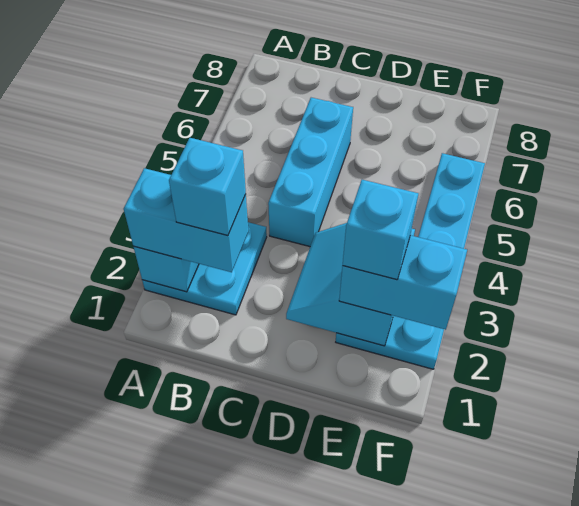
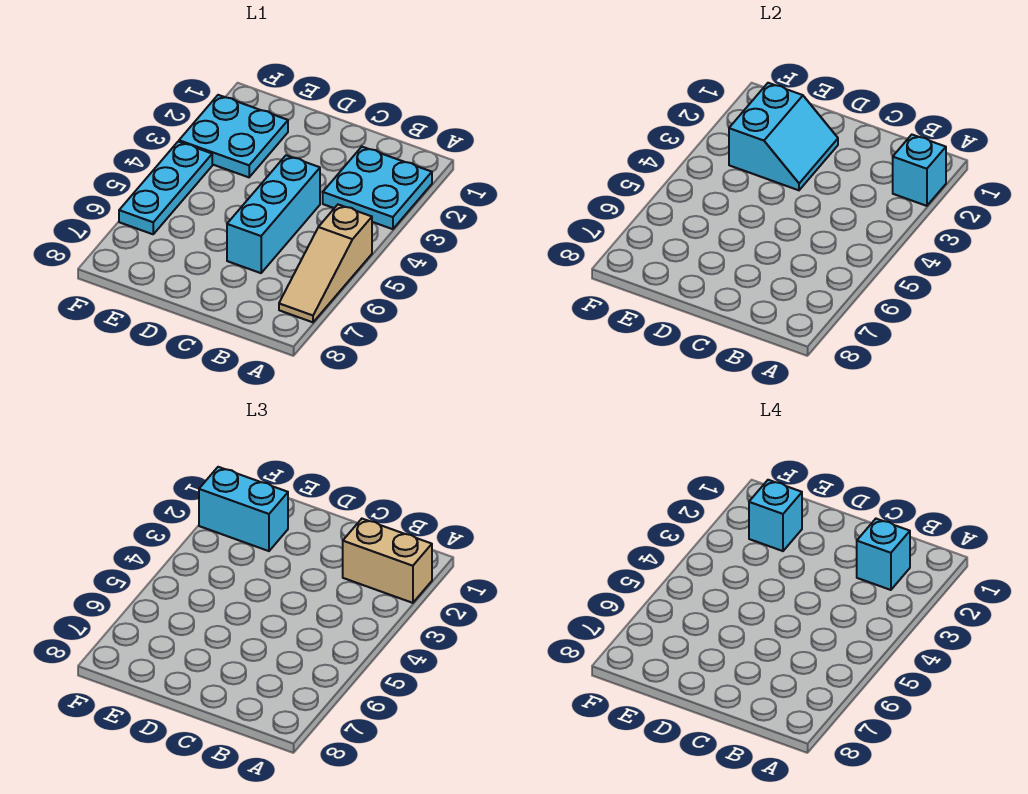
cyan brick A2:B2 level 3 -> tan brick A2:B2 level 3
none -> tan slope A5:A7 level 1 top 5

